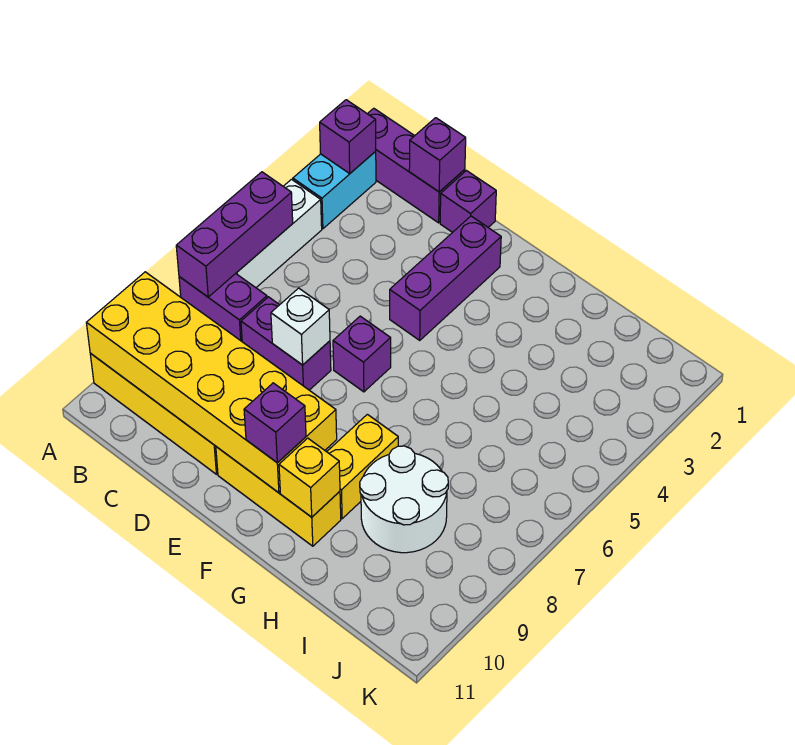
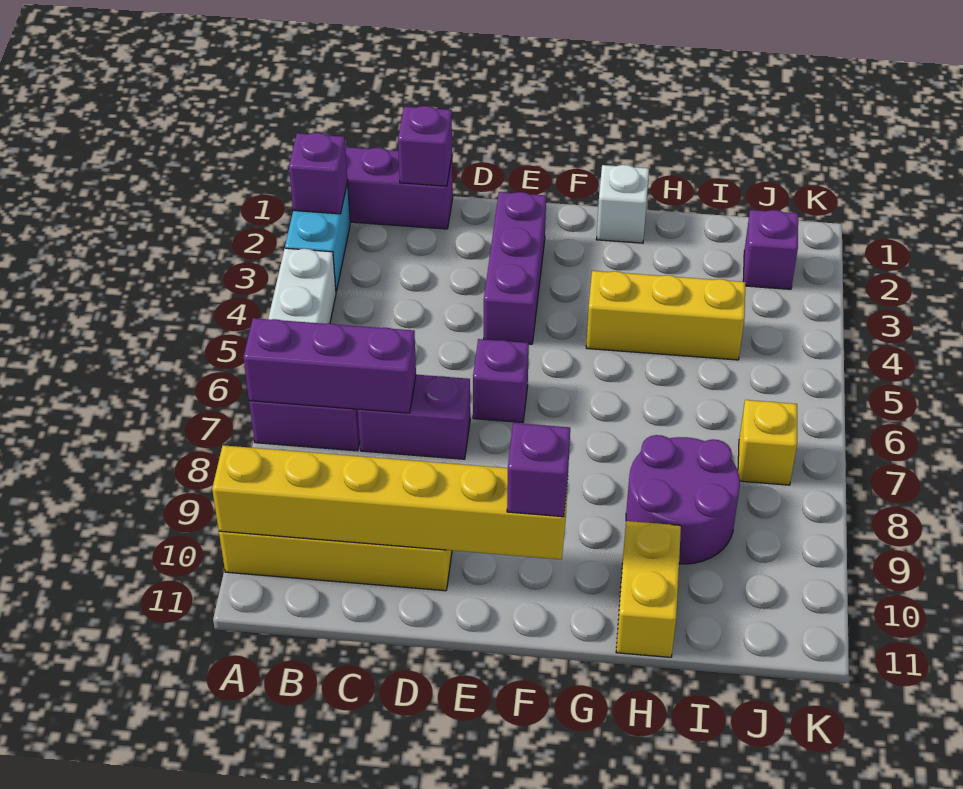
purple brick A5:A7 level 2 -> purple brick A7:C7 level 2
yellow brick A9:F10 level 2 -> yellow brick A10:F10 level 2
purple brick D1 level 1 -> purple brick J2 level 1
white brick D7 level 2 -> white brick G1 level 1
yellow brick E10:G10 level 1 -> yellow brick G4:I4 level 1
yellow brick G8:G9 level 1 -> yellow brick H10:H11 level 1
yellow brick G10 level 2 -> yellow brick J7 level 1
white round brick H8:I9 level 1 -> purple round brick H8:I9 level 1

